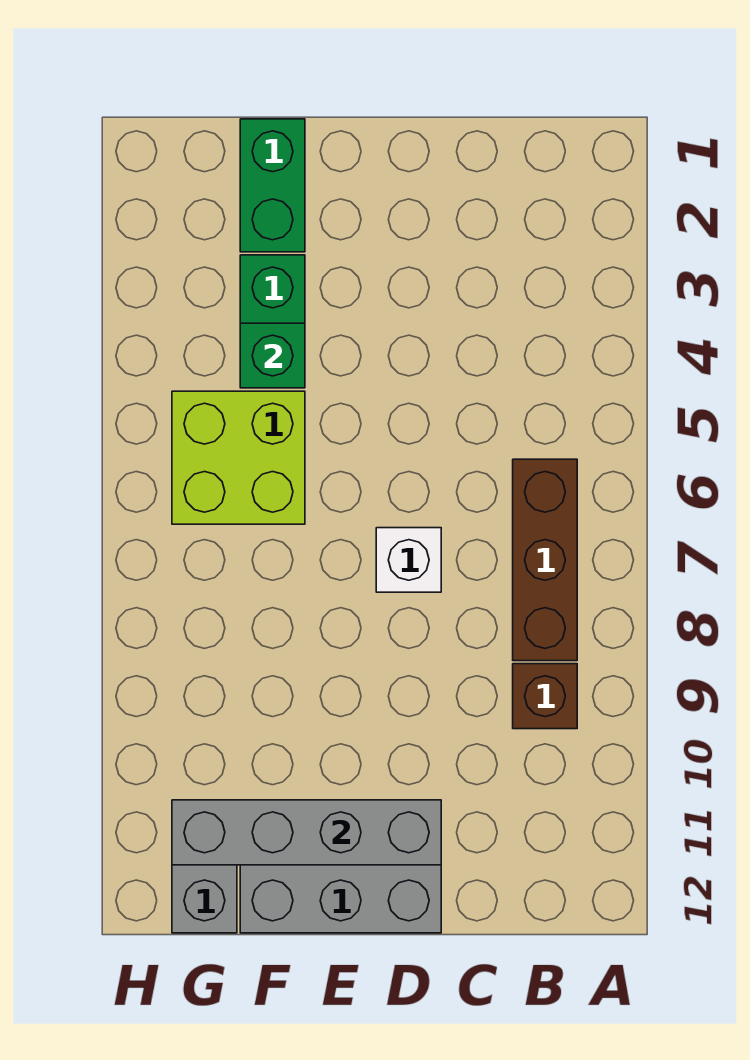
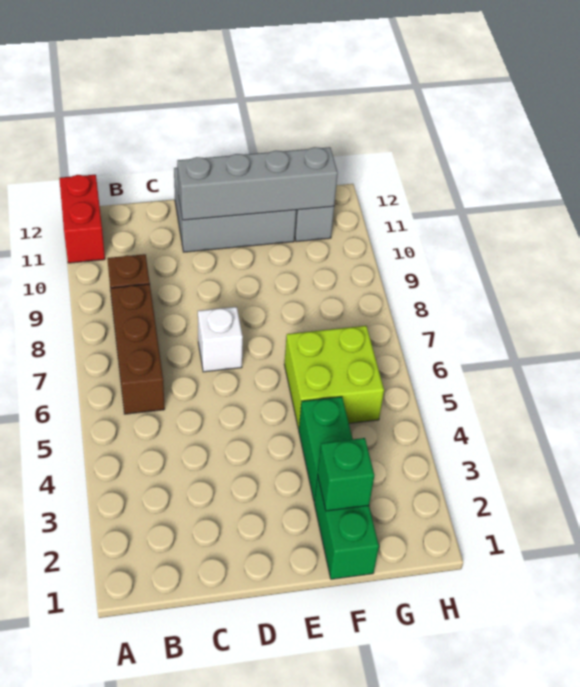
none -> red brick A11:A12 level 1
green brick F4 level 2 -> green brick F2 level 2

